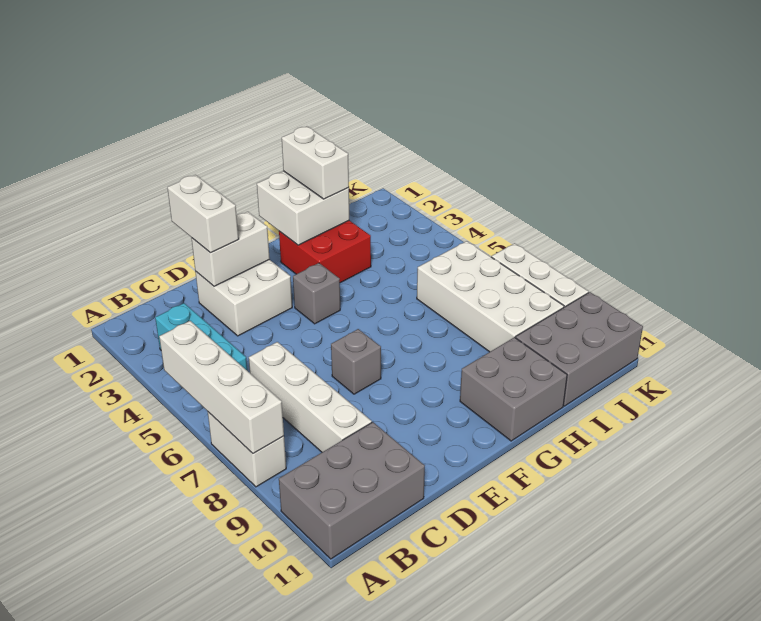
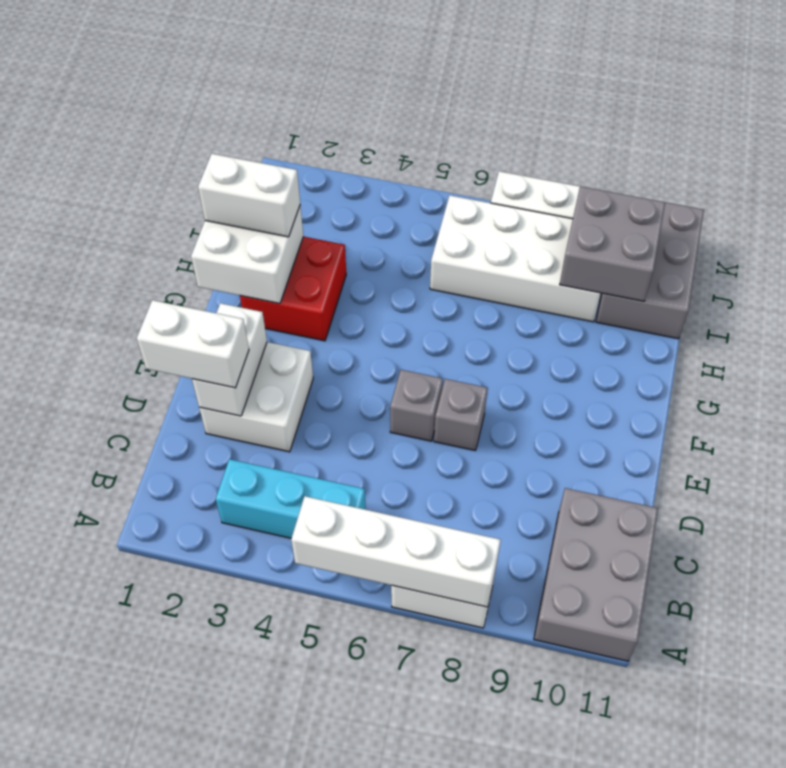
white brick C6:C9 level 1 -> none
grey brick F4 level 1 -> grey brick E6 level 1
grey brick G10:H11 level 1 -> grey brick I9:J10 level 2

